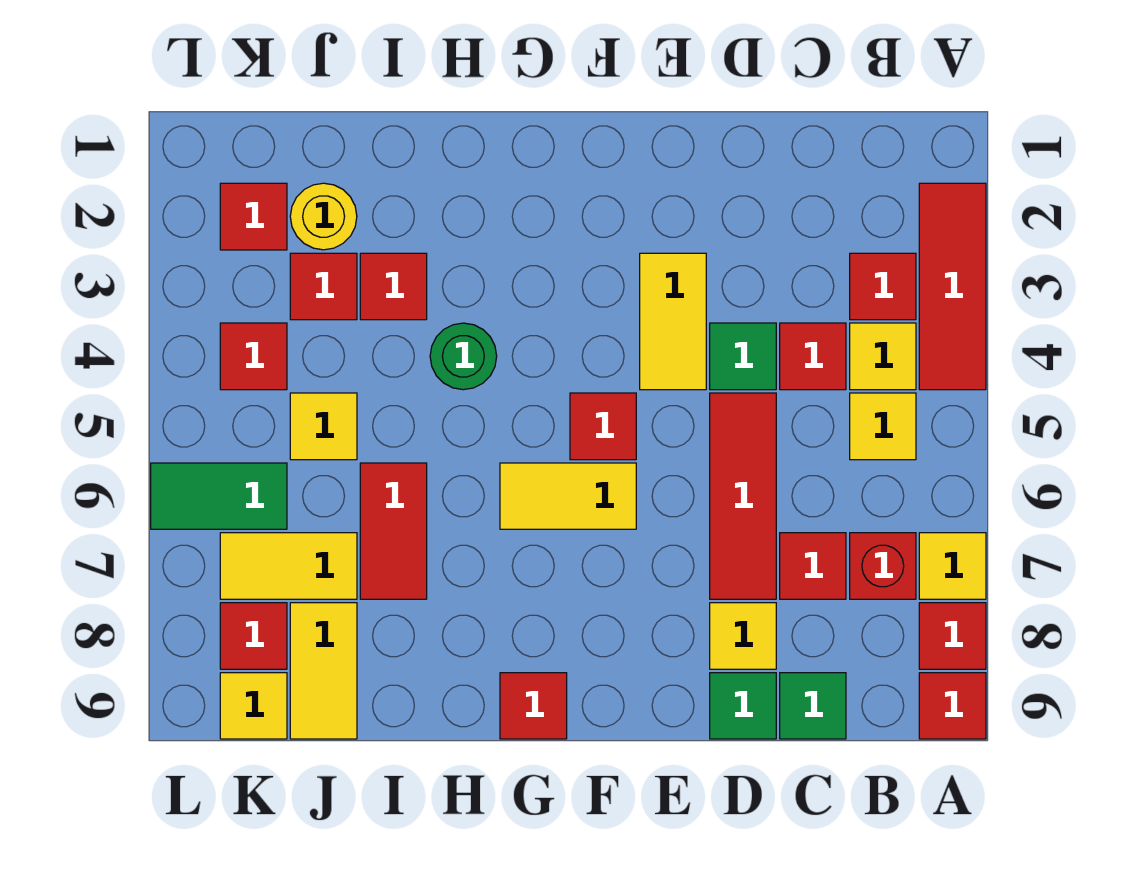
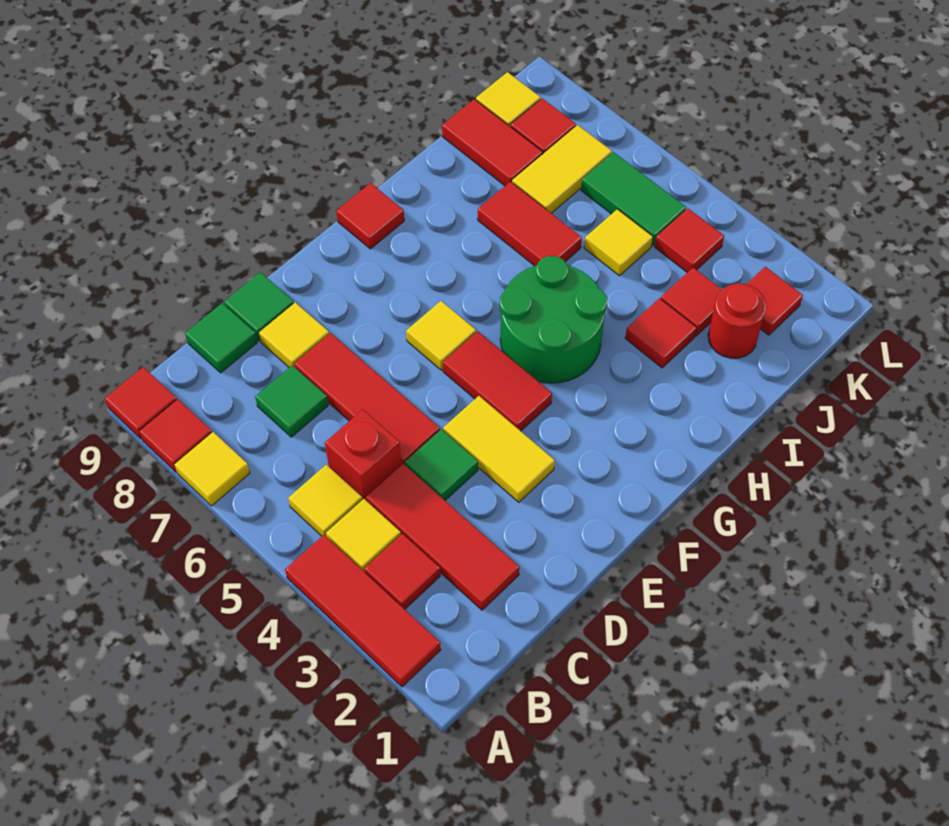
red brick B7 level 1 -> red brick C5 level 1
red tile C4 level 1 -> red tile C2:C4 level 1
red tile C7 level 1 -> green tile C7 level 1
red tile F5 level 1 -> red tile F4:F5 level 1
yellow tile F6:G6 level 1 -> yellow tile F6 level 1
green round brick H4 level 1 -> green round brick G4:H5 level 1
yellow round brick J2 level 1 -> red round brick J2 level 1
yellow tile J8:J9 level 1 -> red tile J8:J9 level 1
green tile K6:L6 level 1 -> green tile K5:K6 level 1

